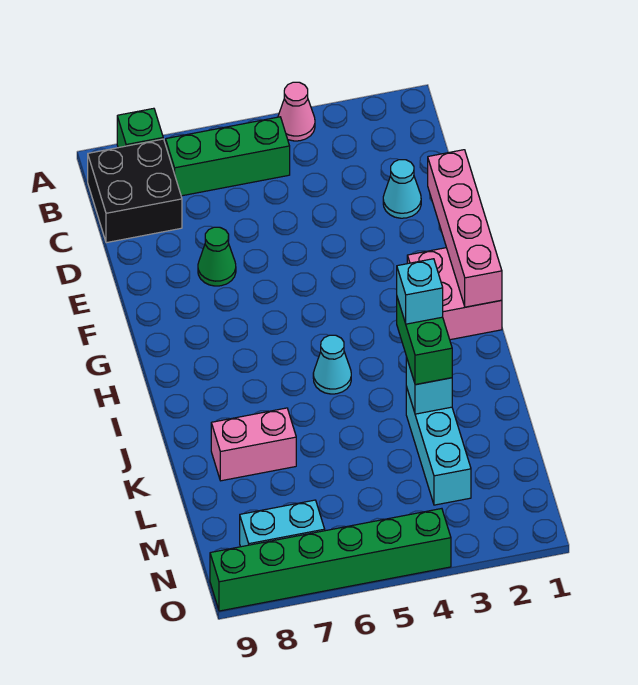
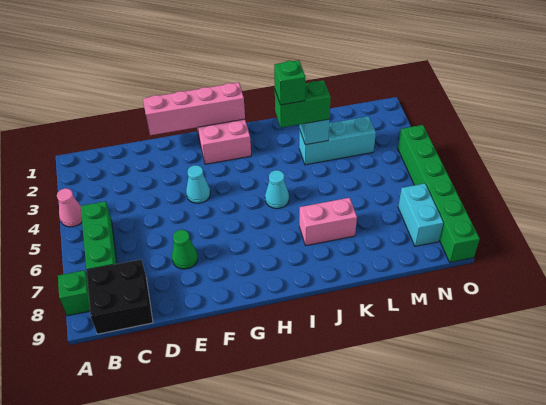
cyan cone D2 level 1 -> cyan cone F4 level 1
cyan brick J3 level 4 -> green brick J3 level 4
pink brick K7:K8 level 1 -> pink brick J7:K7 level 1

